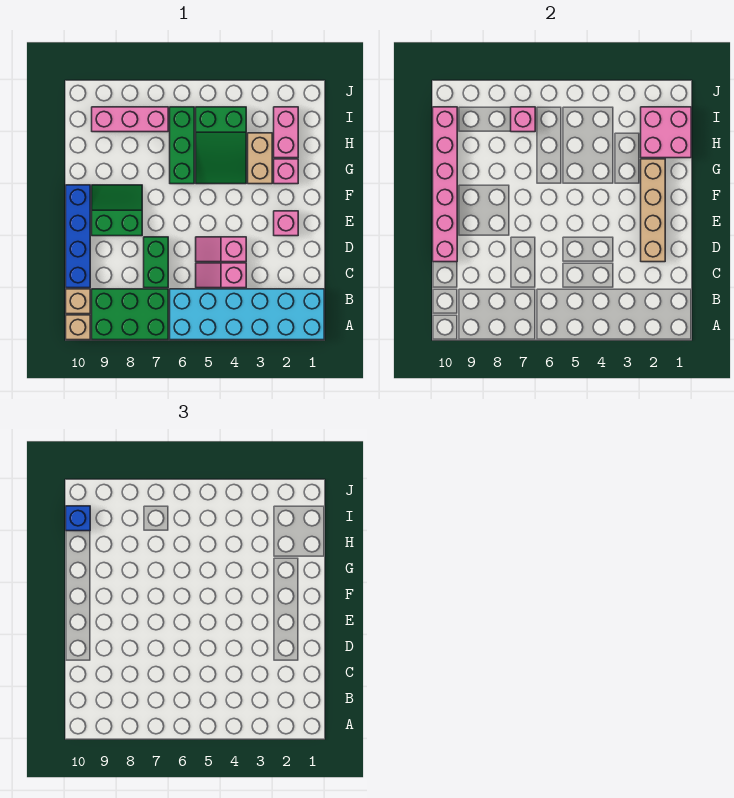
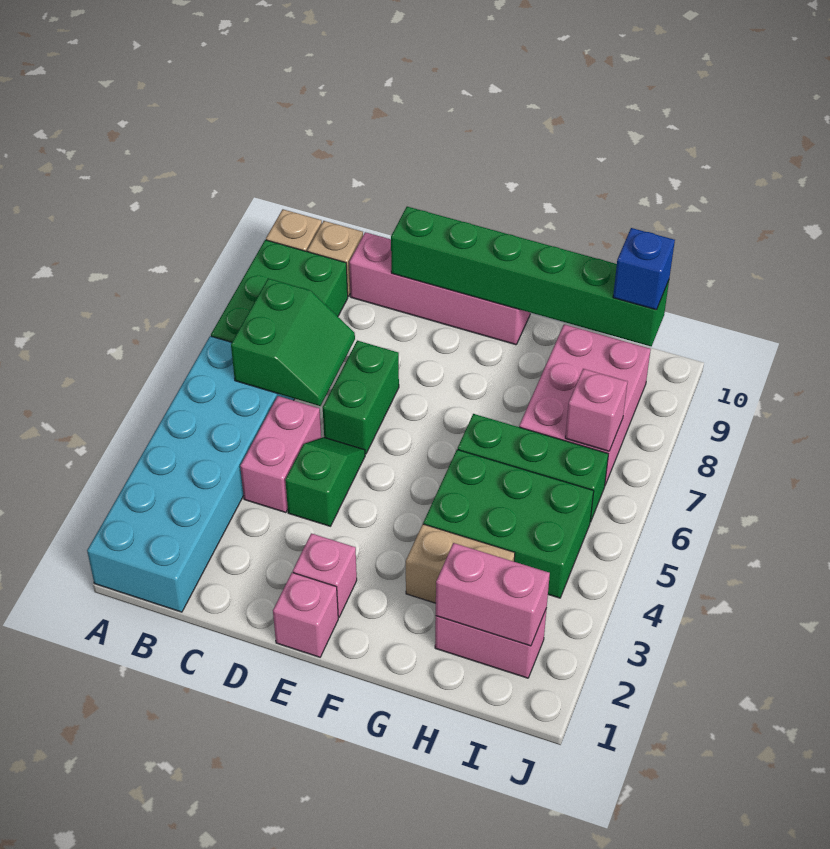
pink slope C4:C5 level 1 top 4 -> pink brick C4:C5 level 1
green brick C7:D7 level 1 -> green brick D6:D7 level 1
blue brick C10:F10 level 1 -> pink brick C10:F10 level 1
tan brick D2:G2 level 2 -> none
pink slope D4:D5 level 1 top 4 -> green slope D4:D5 level 1 top 4
pink brick D10:I10 level 2 -> green brick D10:I10 level 2
green slope E8:F9 level 1 top E -> green slope B6:C7 level 2 top B
pink brick G2 level 1 -> pink brick E1 level 1
green slope G4:I5 level 1 top I -> green brick G4:I5 level 1
pink brick H1:I2 level 2 -> pink brick H2:I2 level 2
pink brick I7:I9 level 1 -> pink brick H7:I9 level 1

